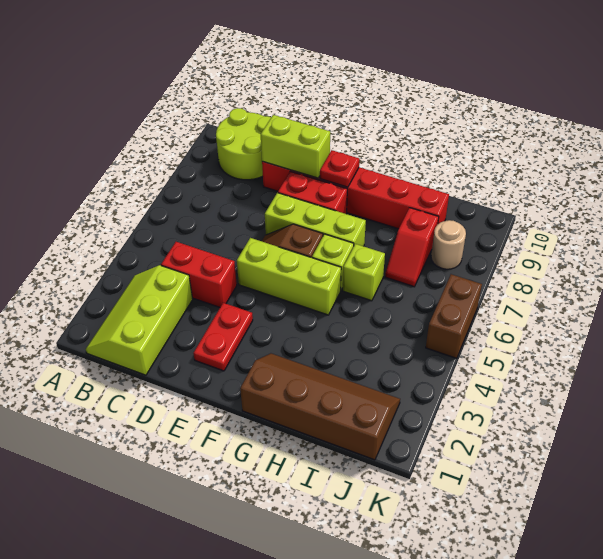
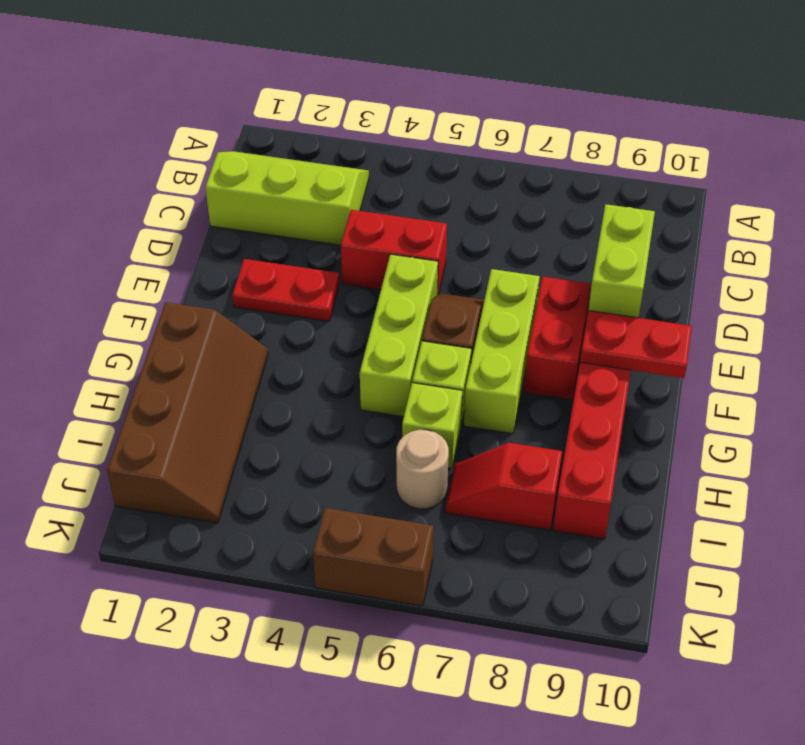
lime round brick B9:C10 level 1 -> none
red brick C4:D4 level 1 -> red brick D4:D5 level 1
red plate F9 level 2 -> red plate F9:F10 level 2
tan round brick J8 level 1 -> tan round brick I6 level 1

